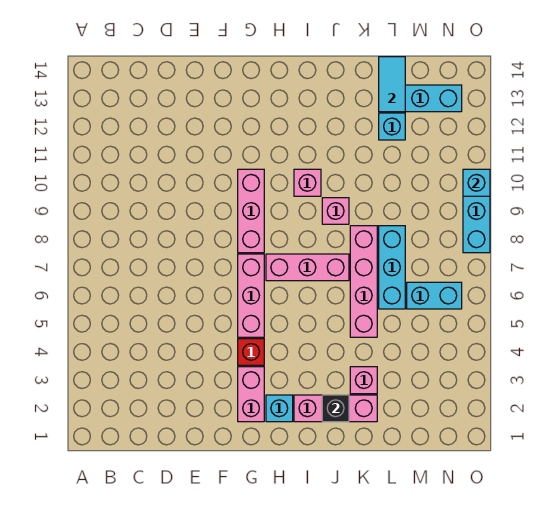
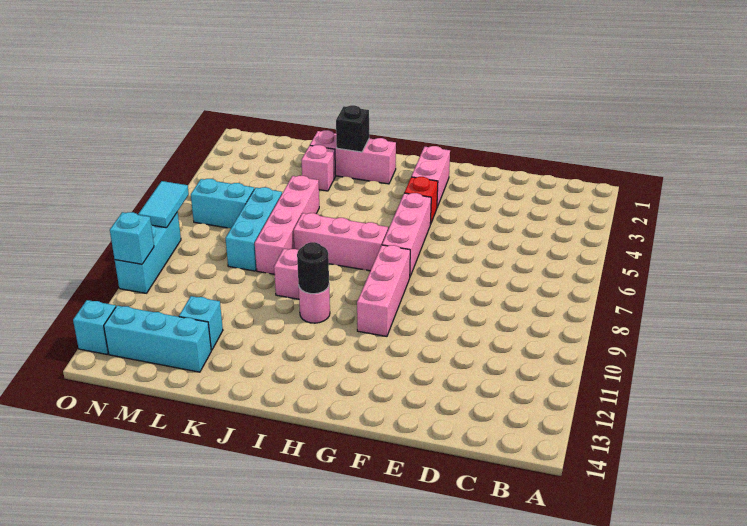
cyan brick H2 level 1 -> cyan brick O13 level 1
pink brick I10 level 1 -> pink round brick I10 level 1
none -> black round brick I10 level 2
cyan tile L13:L14 level 2 -> cyan tile O7:O8 level 2

